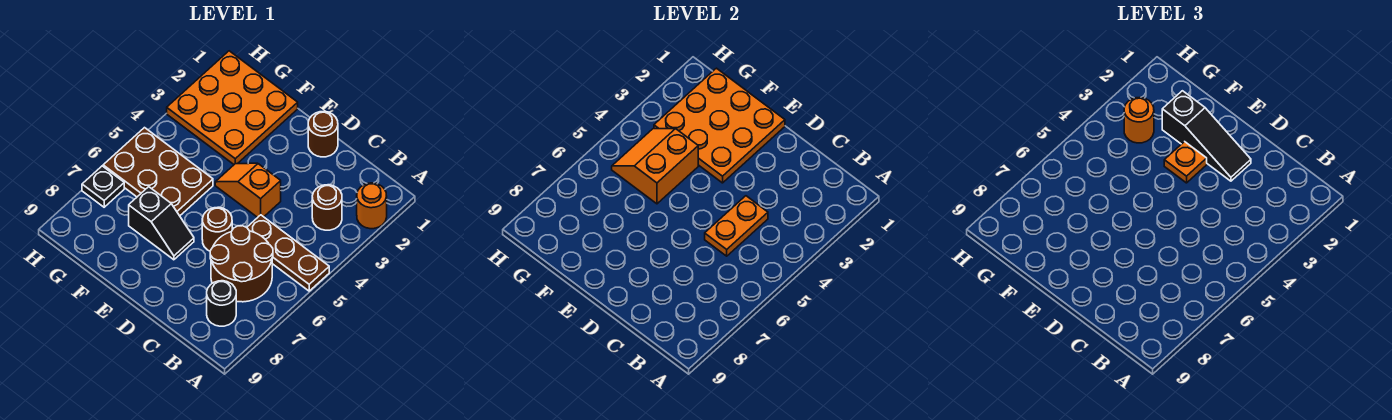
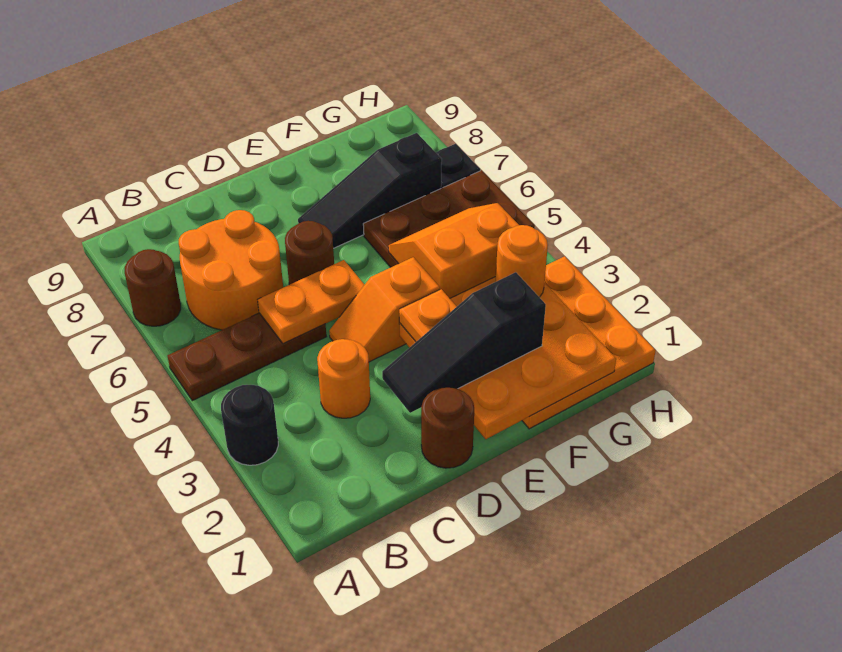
orange round brick A2 level 1 -> orange round brick C3 level 1
brown round brick B3 level 1 -> brown round brick A7 level 1
brown round brick B6:C7 level 1 -> orange round brick B6:C7 level 1
black round brick B8 level 1 -> black round brick A3 level 1
orange plate C4:C5 level 2 -> orange plate C5:D5 level 2
orange slope D4:E4 level 1 top D -> orange slope D4:E4 level 1 top E
black slope E7:F7 level 1 top F -> black slope E7:G7 level 1 top G
orange slope F4:G5 level 2 top F -> orange slope F4:G5 level 2 top 4

